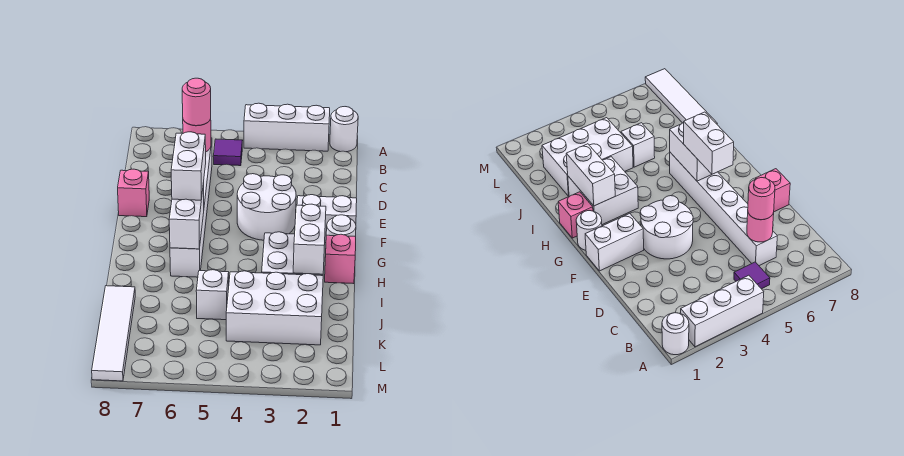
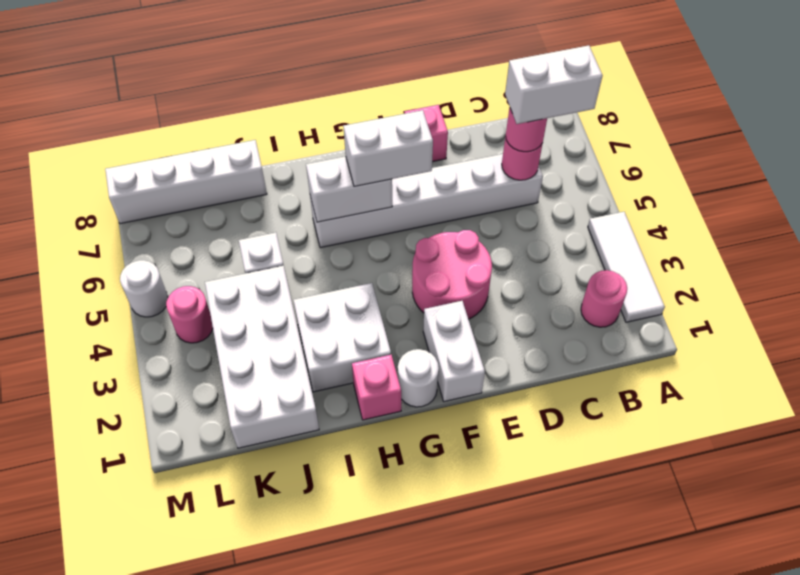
white round brick A1 level 1 -> white round brick M5 level 1
white brick A2:A4 level 1 -> white tile A2:A4 level 1
none -> pink round brick B2 level 1
purple tile B5 level 1 -> none
white round brick E3:F4 level 1 -> pink round brick E3:F4 level 1
white brick H2:I2 level 2 -> white brick B6:C6 level 4
white brick J2:K4 level 1 -> white brick J1:K4 level 1
white tile J8:M8 level 1 -> white brick J8:M8 level 1
none -> pink round brick L4 level 1

